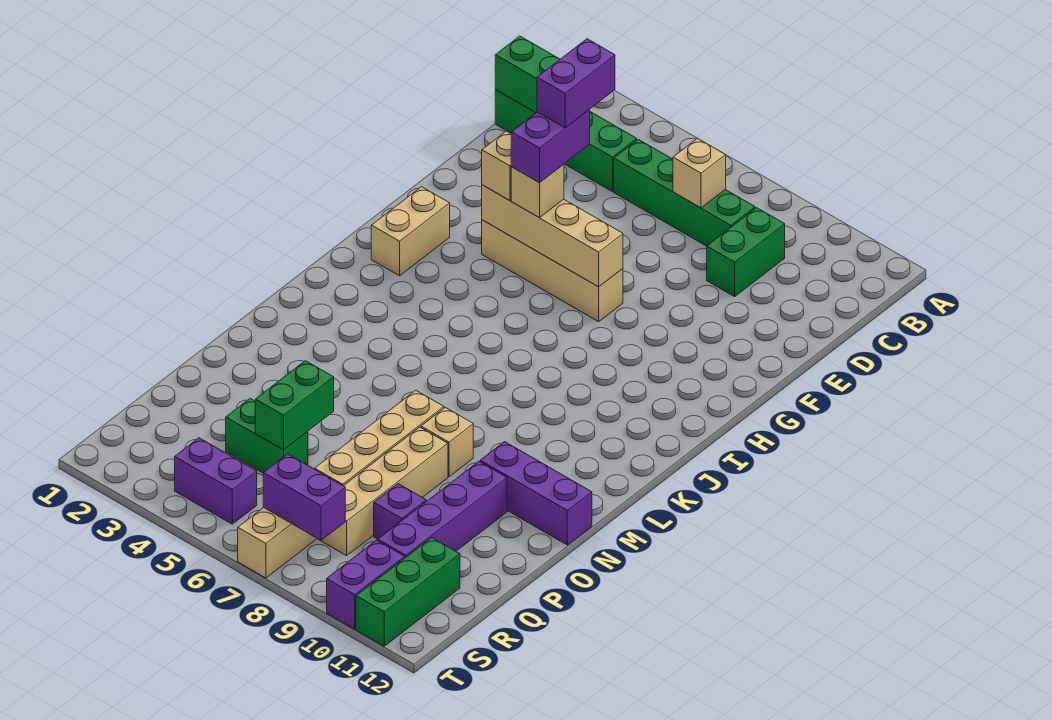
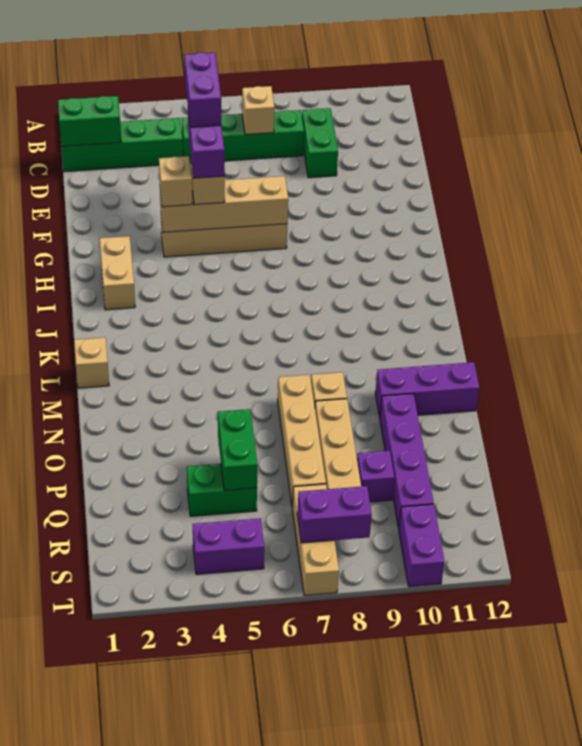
none -> tan brick L1 level 1
green brick R11:T11 level 1 -> none

